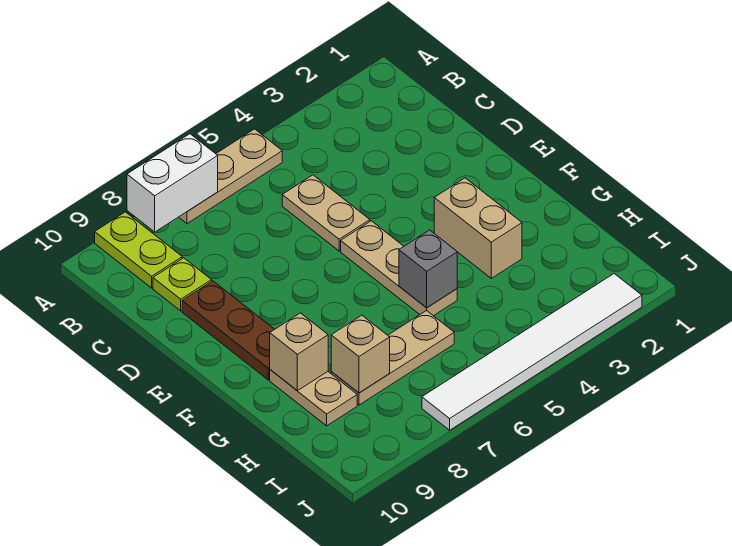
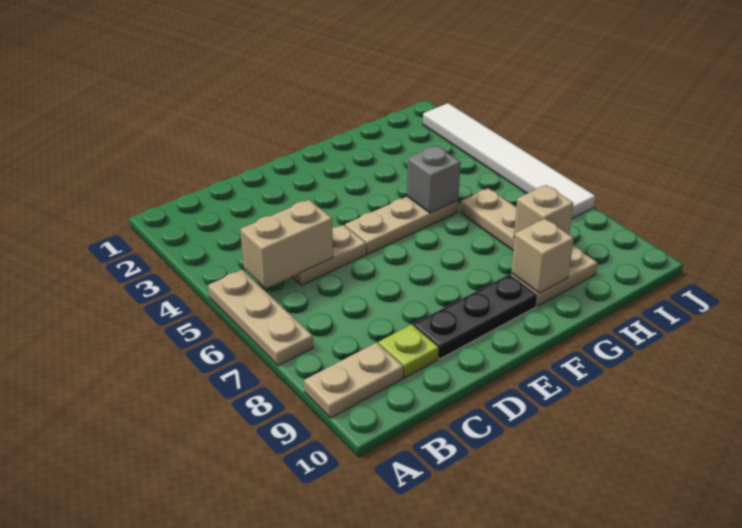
white brick A7:A8 level 2 -> none
lime plate A9:B9 level 1 -> tan plate A9:B9 level 1
brown plate D9:F9 level 1 -> black plate D9:F9 level 1
tan brick F3:G3 level 1 -> tan brick B5:C5 level 2

